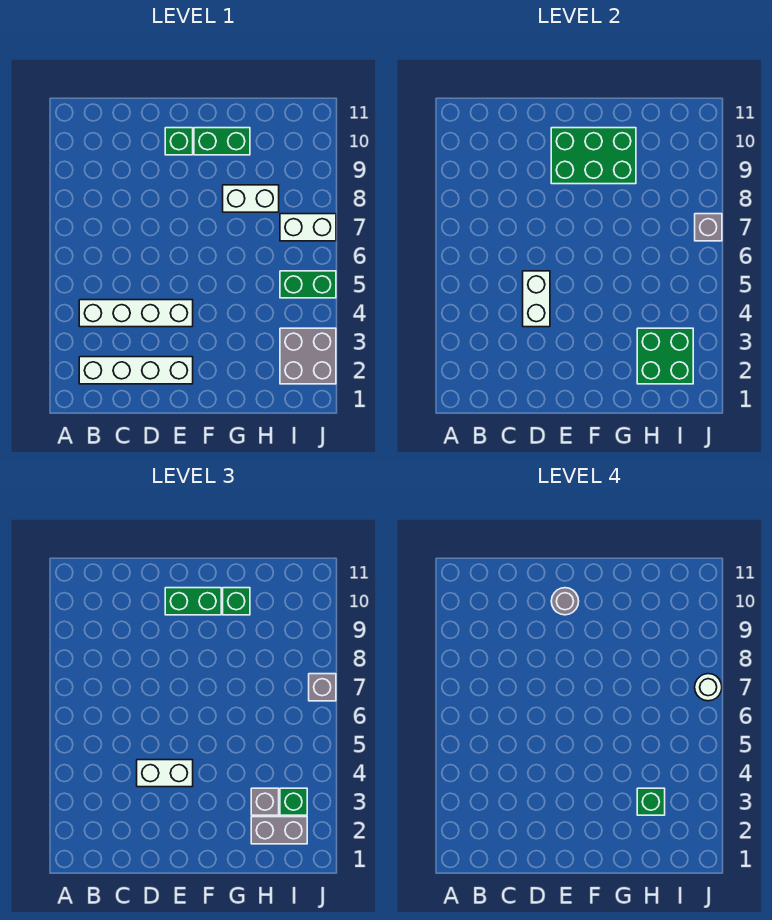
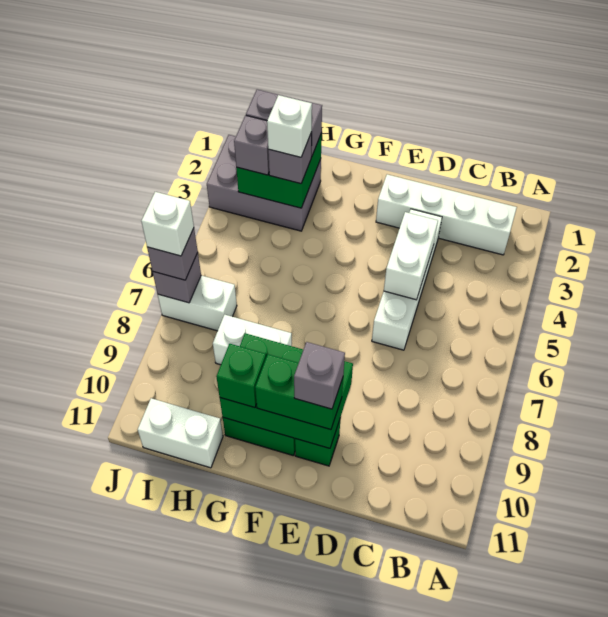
white brick B4:E4 level 1 -> white brick D3:D6 level 1
white brick D4:E4 level 3 -> white brick H11:I11 level 1
grey round brick E10 level 4 -> grey brick E10 level 4
green brick H3 level 4 -> white brick H3 level 4
grey brick I2:J3 level 1 -> grey brick H2:J3 level 1
green brick I3 level 3 -> grey brick I3 level 3
green brick I5:J5 level 1 -> none
white round brick J7 level 4 -> white brick J7 level 4

